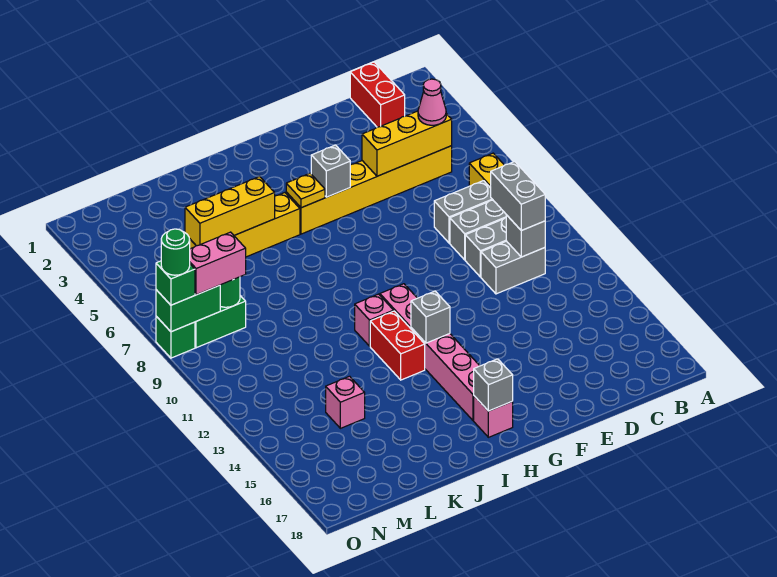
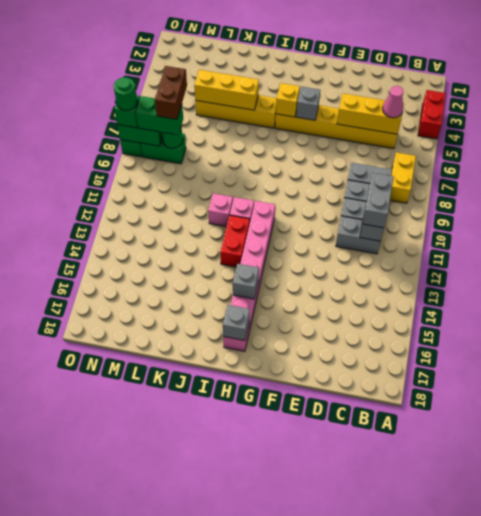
red brick C1:C2 level 1 -> red brick A3:A4 level 1
yellow plate H5 level 2 -> yellow brick H5 level 2
grey brick H13 level 2 -> grey brick H15 level 2
pink brick L14 level 1 -> pink brick J11 level 1
none -> brown brick M7:M8 level 4
pink brick M8:N8 level 3 -> green brick M8:N8 level 3

